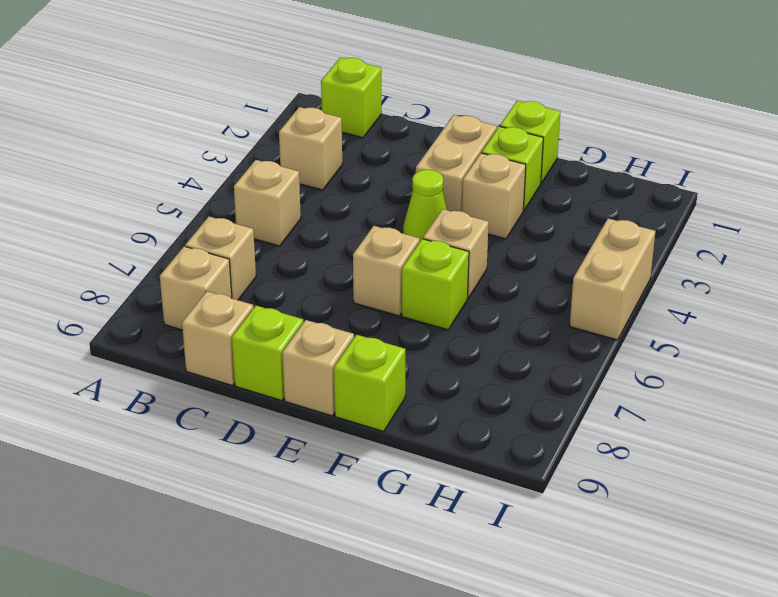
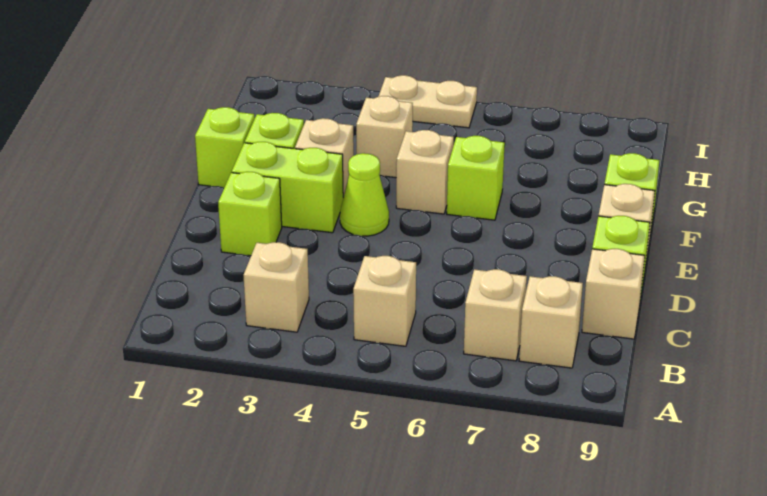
lime brick B1 level 1 -> lime brick D2 level 1
tan brick E2:E3 level 1 -> lime brick E2:E3 level 1
tan brick E6 level 1 -> tan brick G4 level 1
tan brick I4:I5 level 1 -> tan plate I4:I5 level 1

